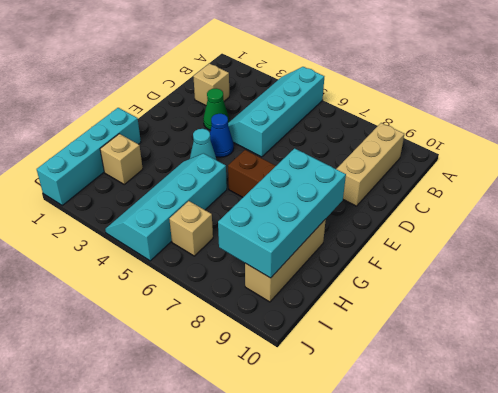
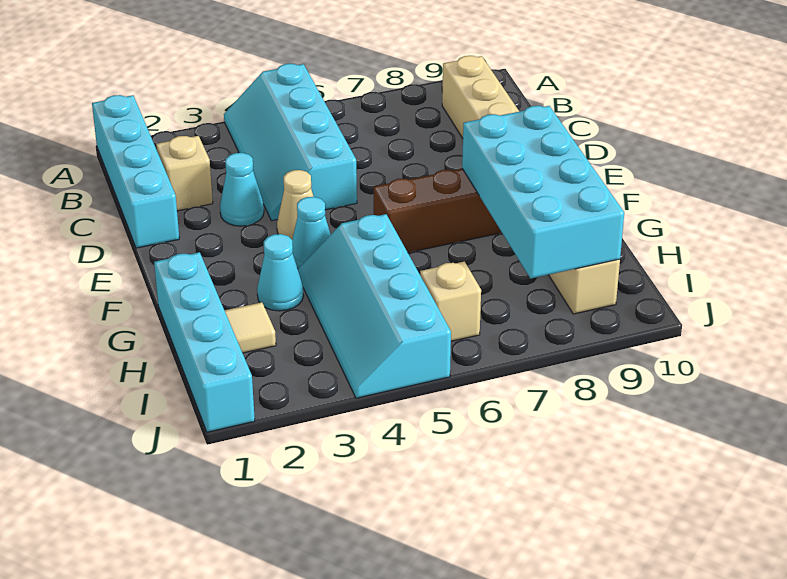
none -> cyan brick A1:D1 level 1
green cone D3 level 1 -> cyan cone D3 level 1
blue cone E4 level 1 -> tan cone E4 level 1
none -> cyan cone G3 level 1
tan brick H2 level 1 -> tan tile H2 level 1

